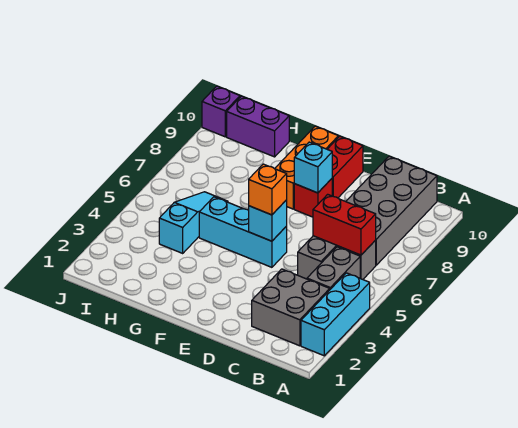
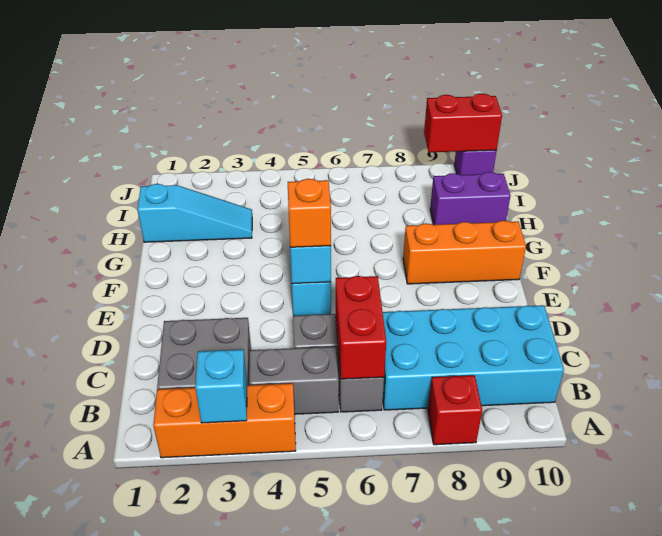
cyan brick A2:A4 level 1 -> orange brick A2:A4 level 1
grey brick B7:C10 level 1 -> cyan brick B7:C10 level 1
red brick E8 level 1 -> red brick A8 level 1
cyan brick E8 level 2 -> cyan brick A3 level 2
red brick E9:E10 level 1 -> red brick J9:J10 level 2
cyan slope H4:H6 level 1 top 4 -> cyan slope H1:H3 level 1 top 1
purple brick H10:I10 level 1 -> purple brick H9:H10 level 1

